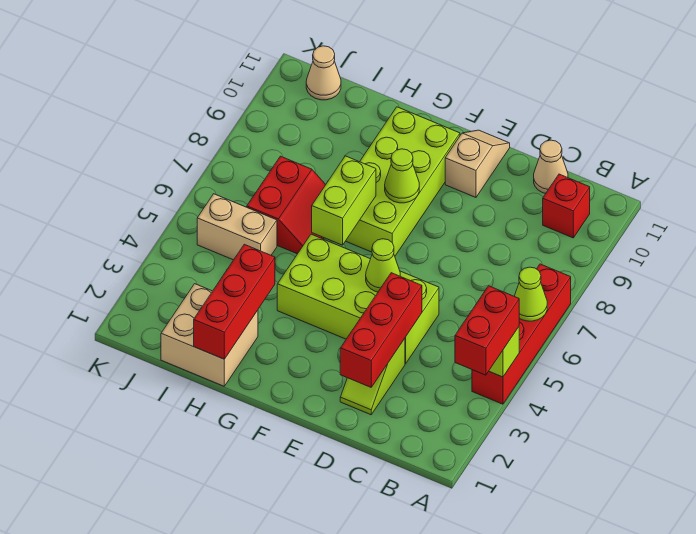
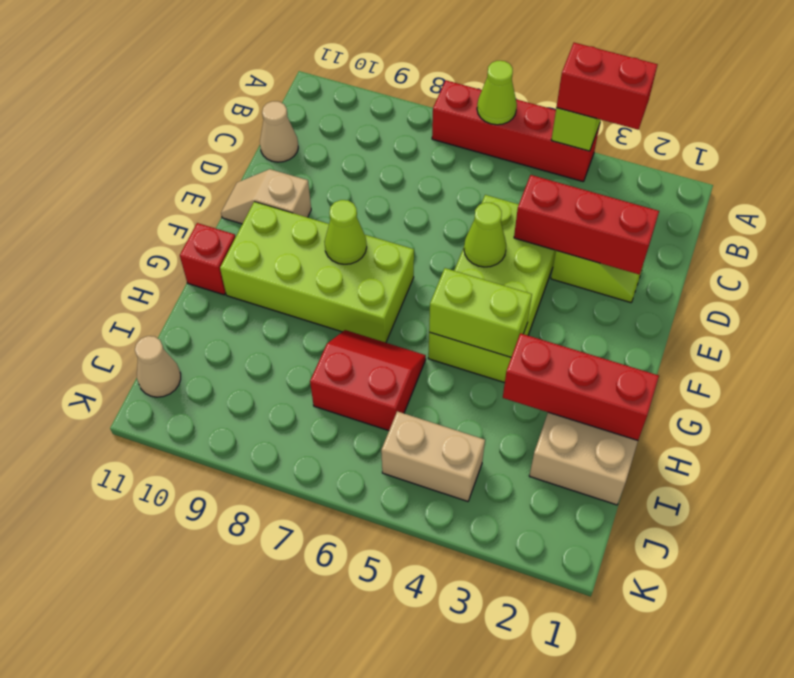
red brick B10 level 1 -> red brick G11 level 1
lime brick G6:G7 level 2 -> lime brick G4:G5 level 2
tan brick I5:J5 level 1 -> tan brick J4:J5 level 1

